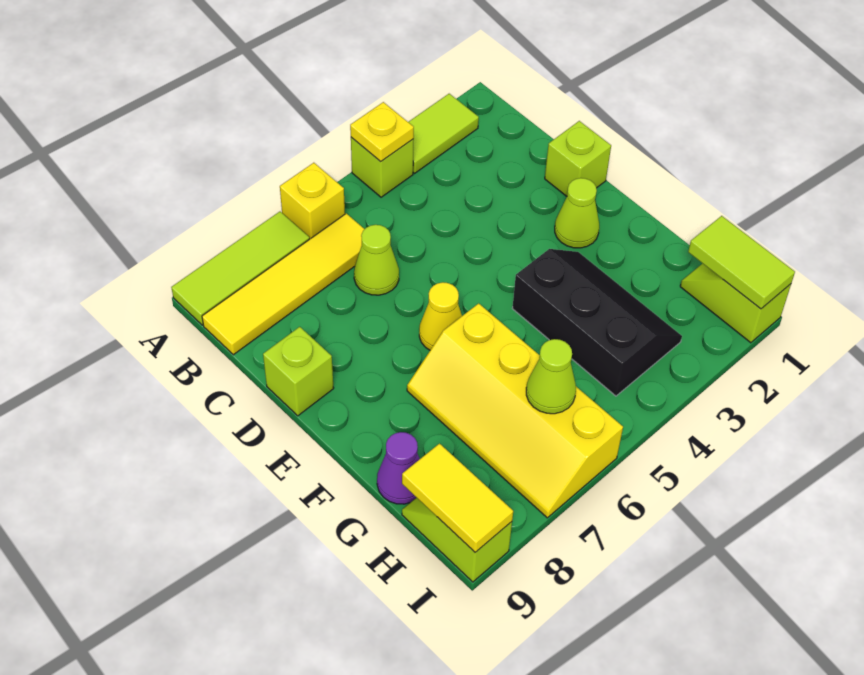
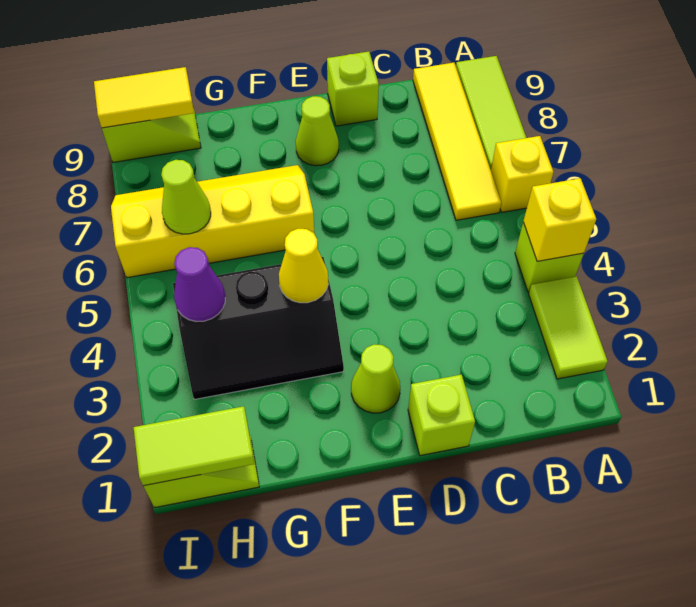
yellow plate A4 level 2 -> yellow brick A4 level 2
lime cone C6 level 1 -> lime cone E8 level 1
yellow cone E6 level 1 -> yellow cone F4 level 2
purple cone G9 level 1 -> purple cone H4 level 2

